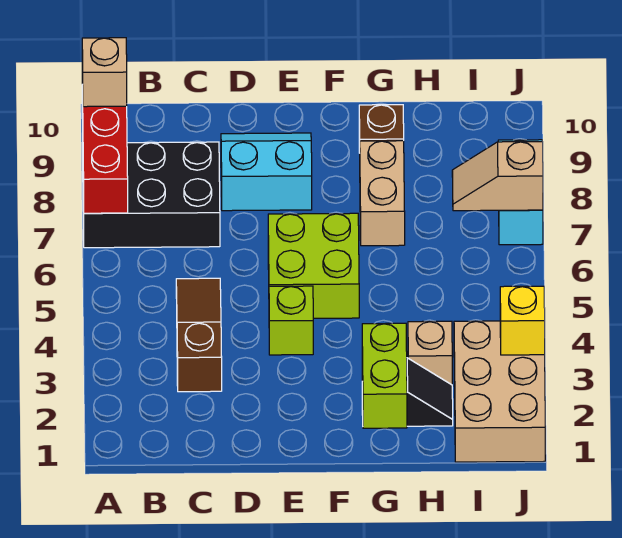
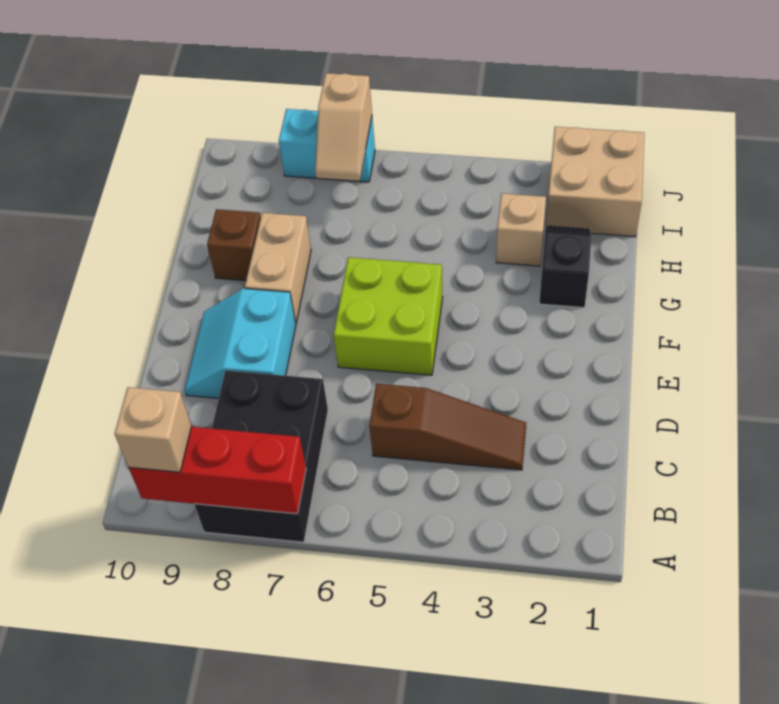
brown slope C3:C5 level 1 top 3 -> brown slope C3:C5 level 1 top 5
lime brick E4 level 1 -> none
lime brick G1:G2 level 2 -> none
tan brick G7:G8 level 1 -> tan brick F8:G8 level 1
tan brick I1:J3 level 1 -> tan brick I1:J2 level 1
yellow brick J3 level 2 -> none

